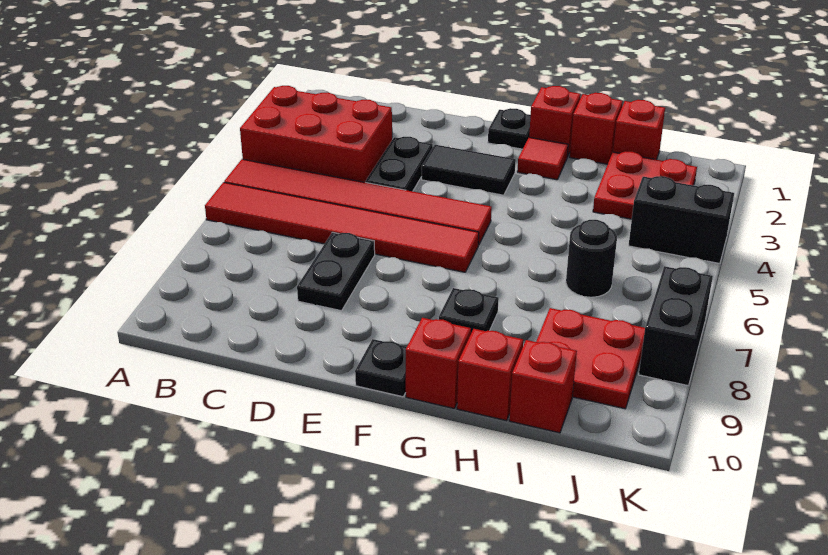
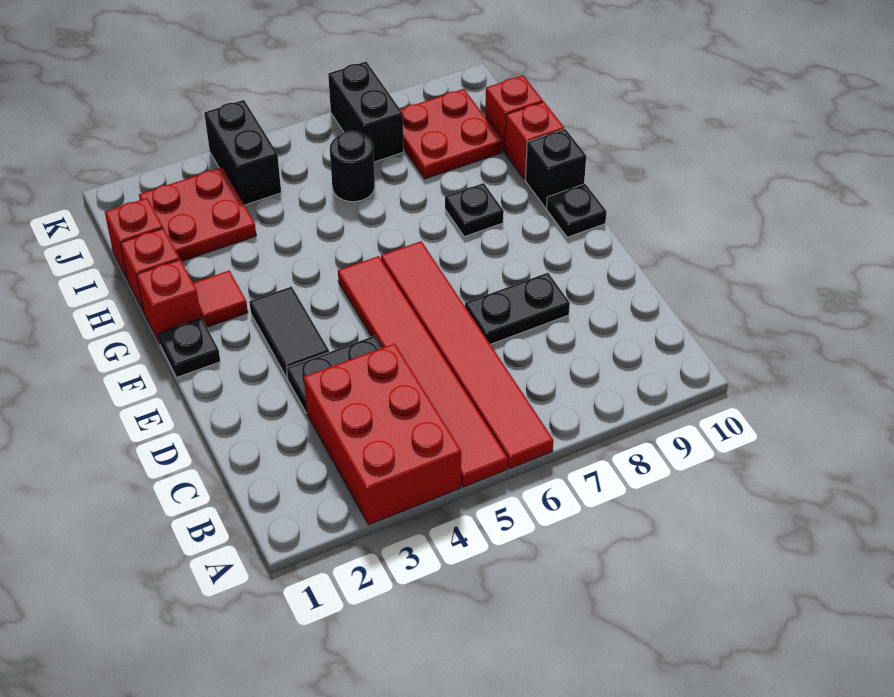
red brick G10 level 1 -> black brick G10 level 1
black brick K7:K8 level 1 -> black brick J7:K7 level 1

